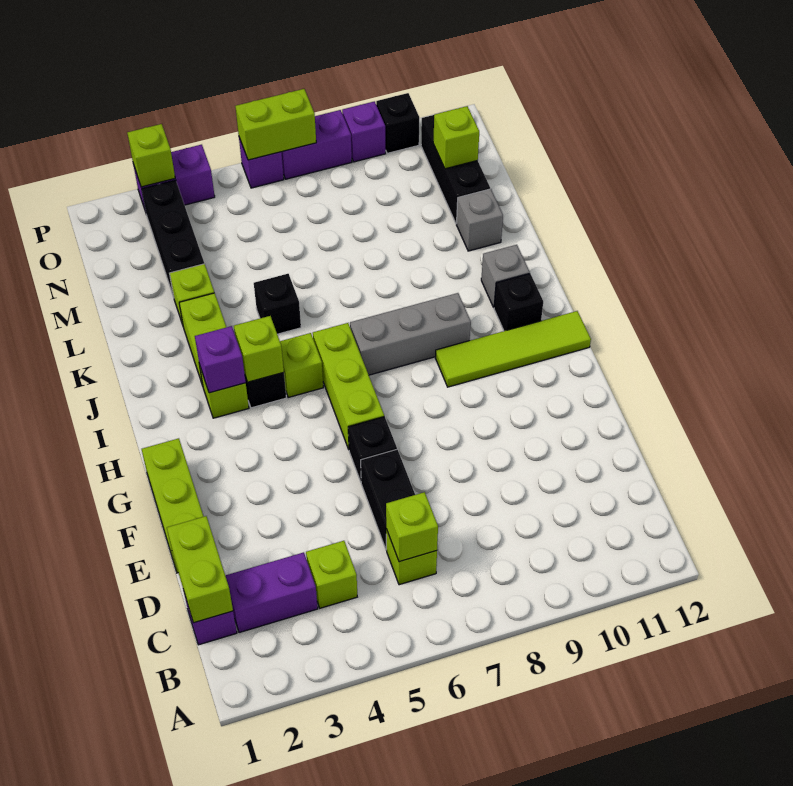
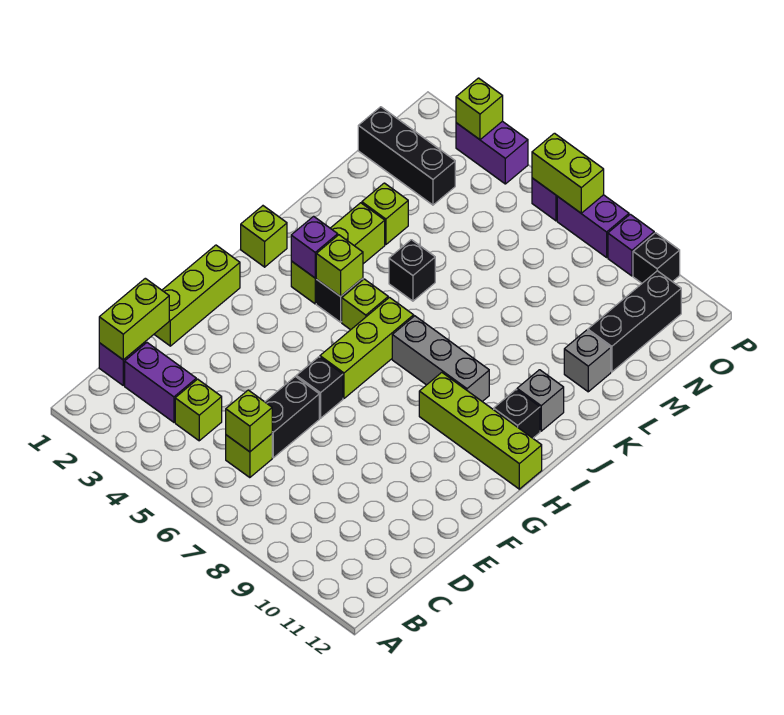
lime tile H9:H12 level 1 -> lime brick H9:H12 level 1
black brick M3:O3 level 1 -> black brick N1:N3 level 1
lime brick N11 level 2 -> lime brick I1 level 1

